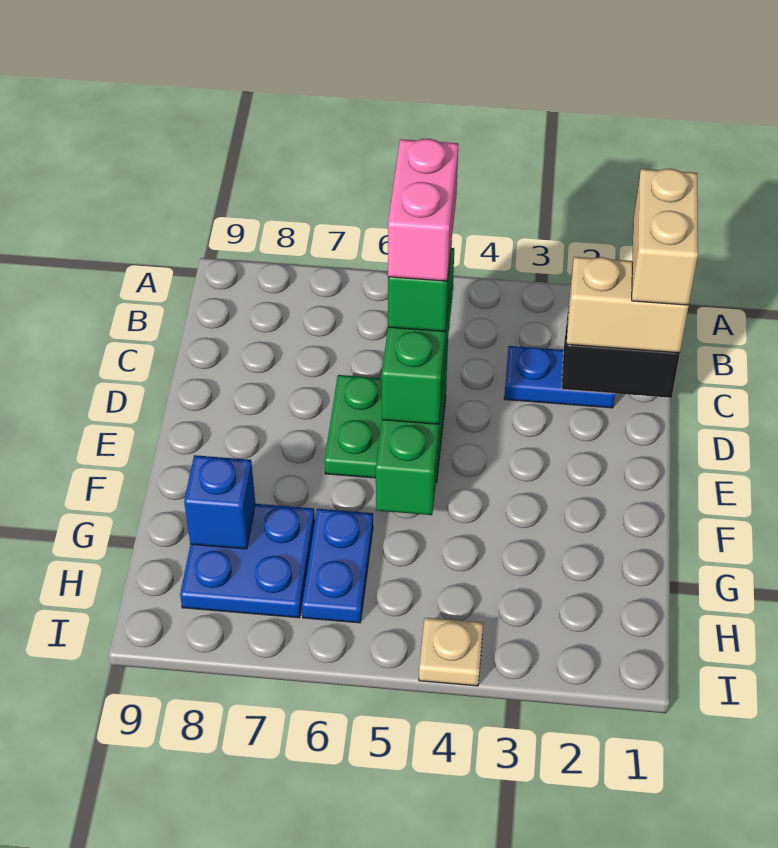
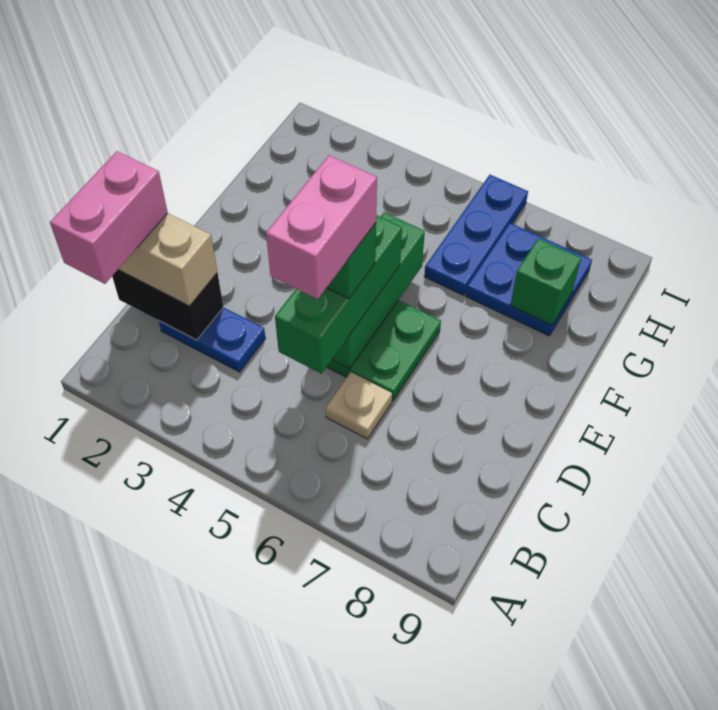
tan brick B1:C1 level 4 -> pink brick B1:C1 level 4
blue plate G6:H6 level 1 -> blue plate G6:I6 level 1
blue brick G8 level 2 -> green brick G8 level 2
tan plate I4 level 1 -> tan plate C6 level 1

